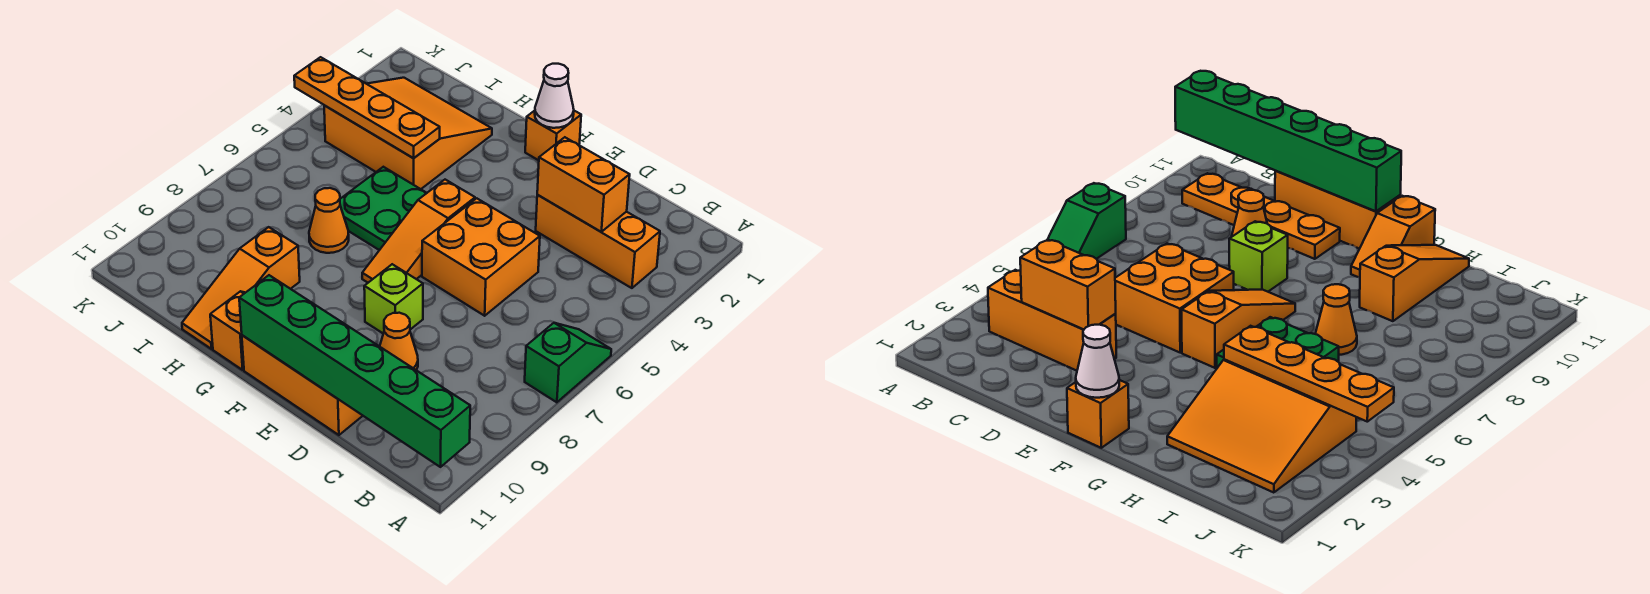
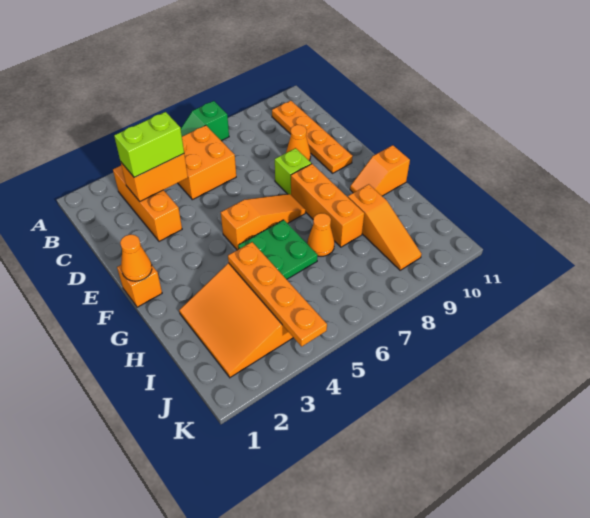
green brick A11:F11 level 2 -> none
orange brick C3:D3 level 2 -> orange brick C3:C4 level 2
none -> lime brick C3:C4 level 3
orange brick D5:E6 level 1 -> orange brick B5:C6 level 1
orange brick D11:F11 level 1 -> orange brick F8:H8 level 1
white cone F1 level 2 -> orange cone F1 level 2
orange slope H9:H11 level 1 top 9 -> orange slope H9:J9 level 1 top H

